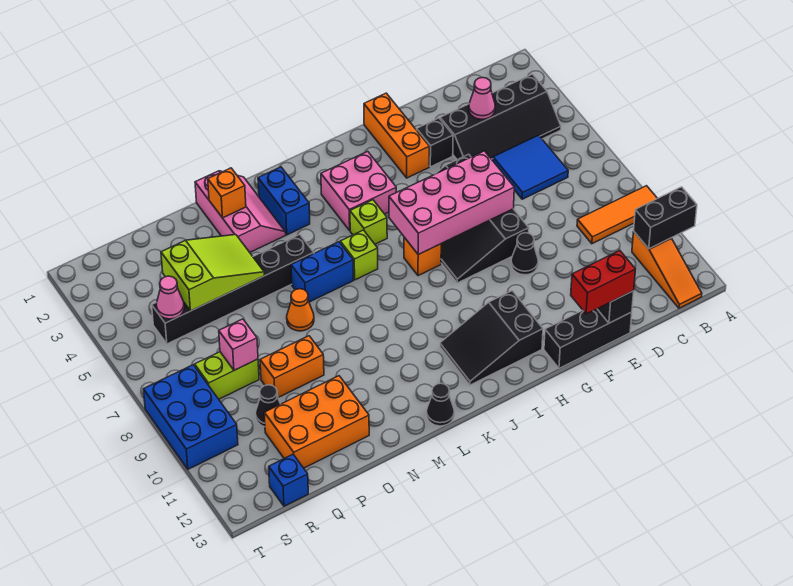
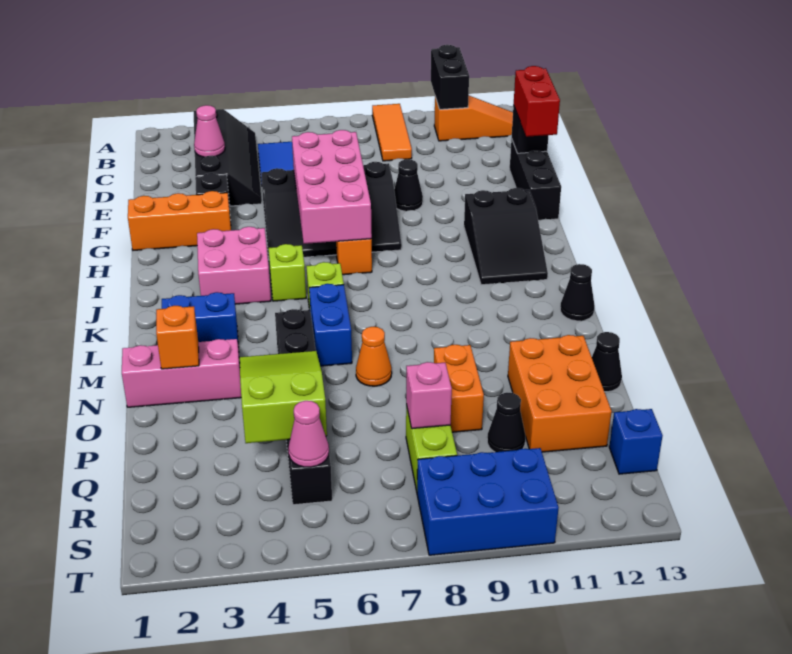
none -> black cone O13 level 1

